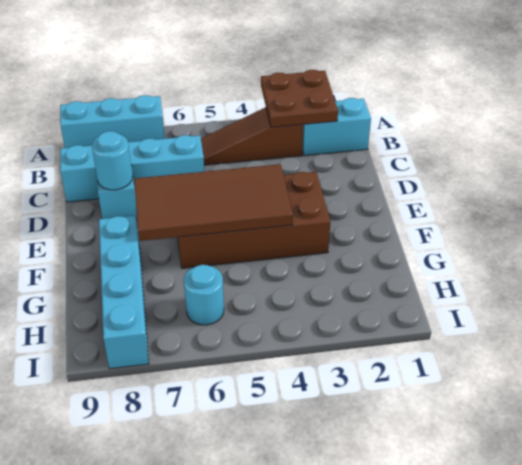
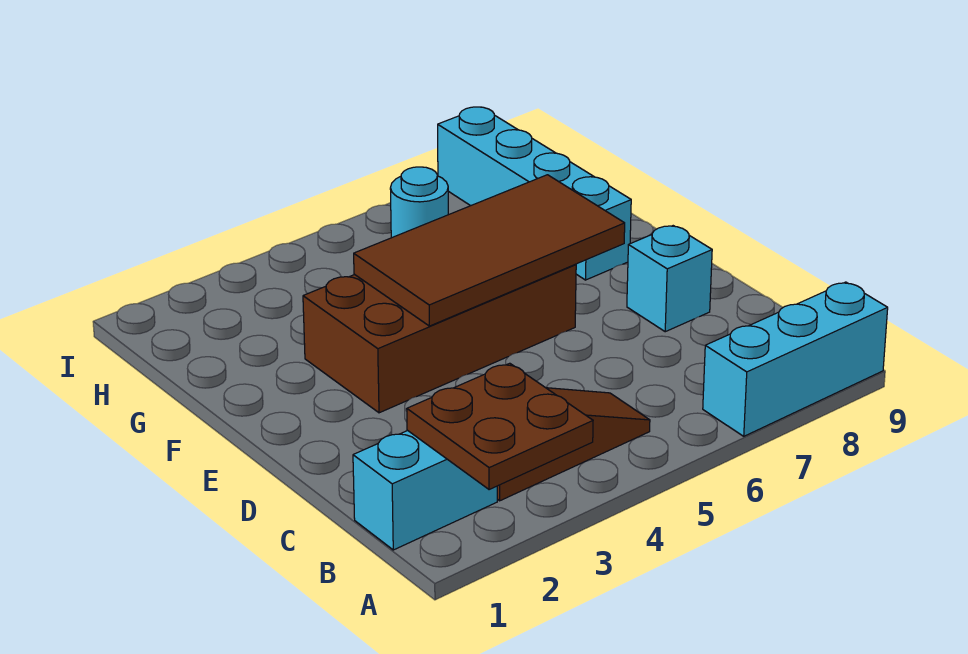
cyan brick C6:C9 level 1 -> none
cyan round brick D8 level 2 -> none

